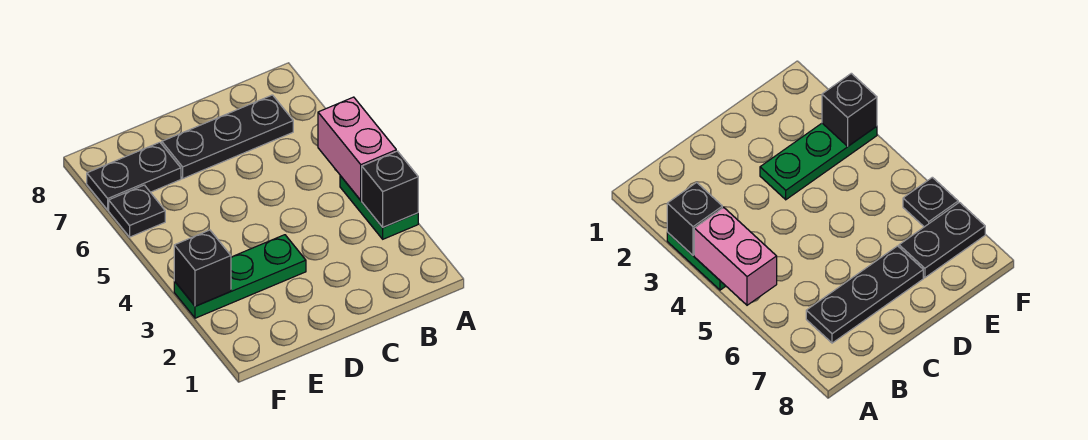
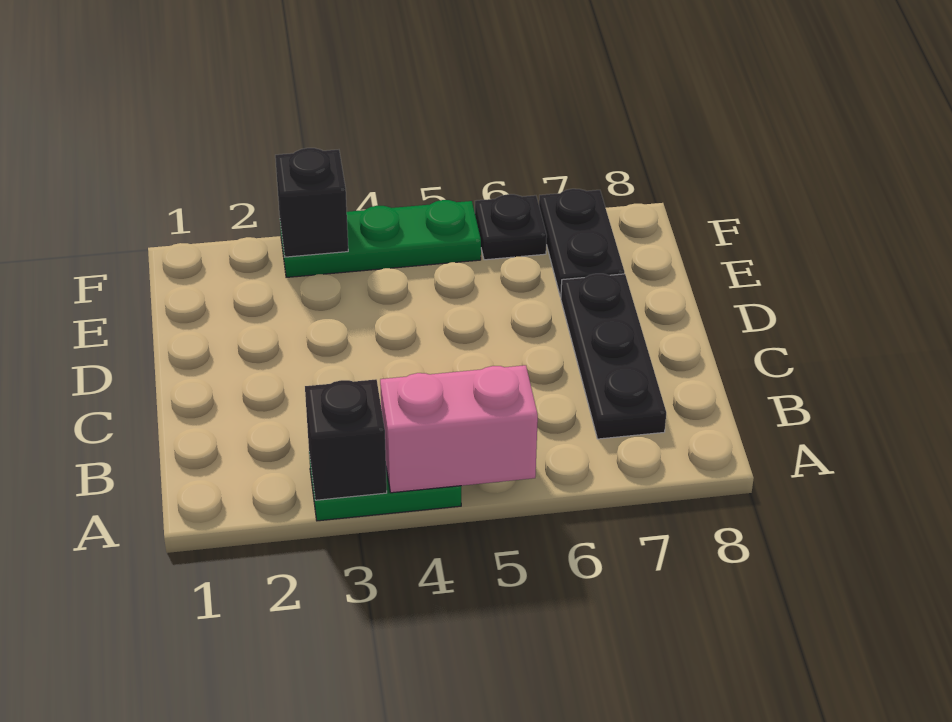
green plate D3:F3 level 1 -> green plate F3:F5 level 1

